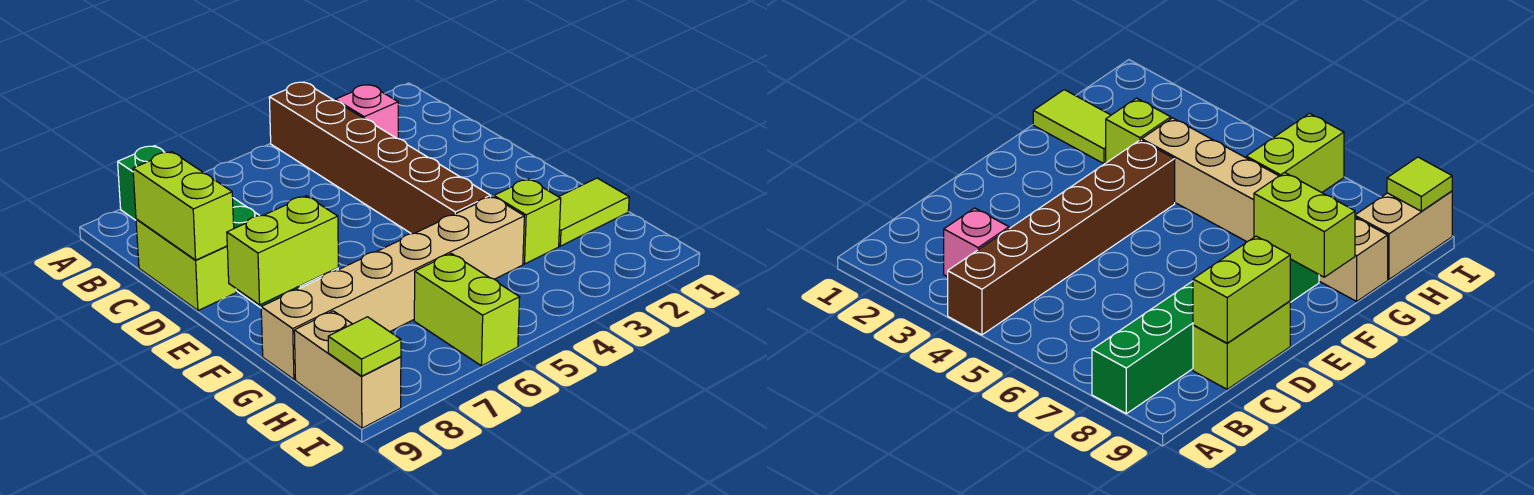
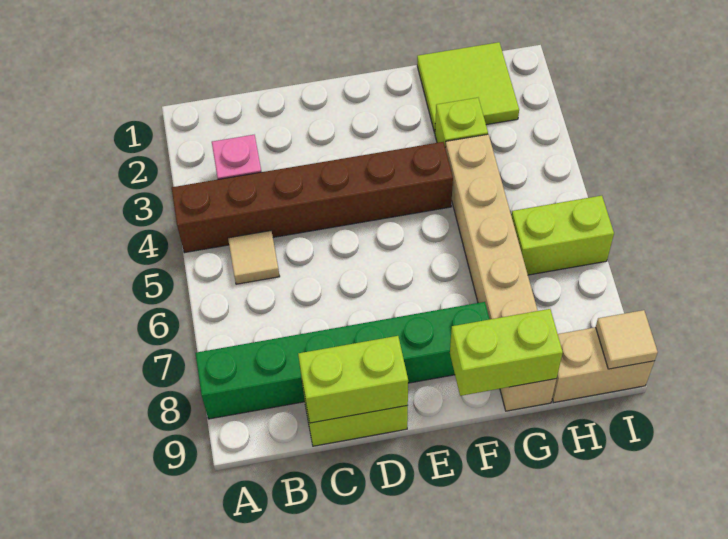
none -> tan tile B5 level 1
lime brick F8:F9 level 2 -> lime brick F9:G9 level 2
lime tile G1:G2 level 1 -> lime tile G1:H2 level 1
lime tile I9 level 2 -> tan tile I9 level 2

